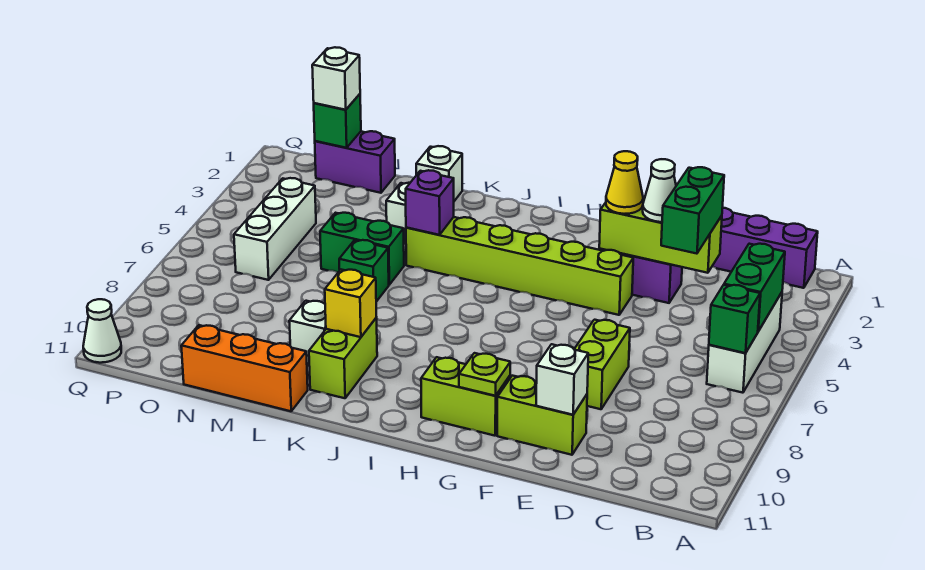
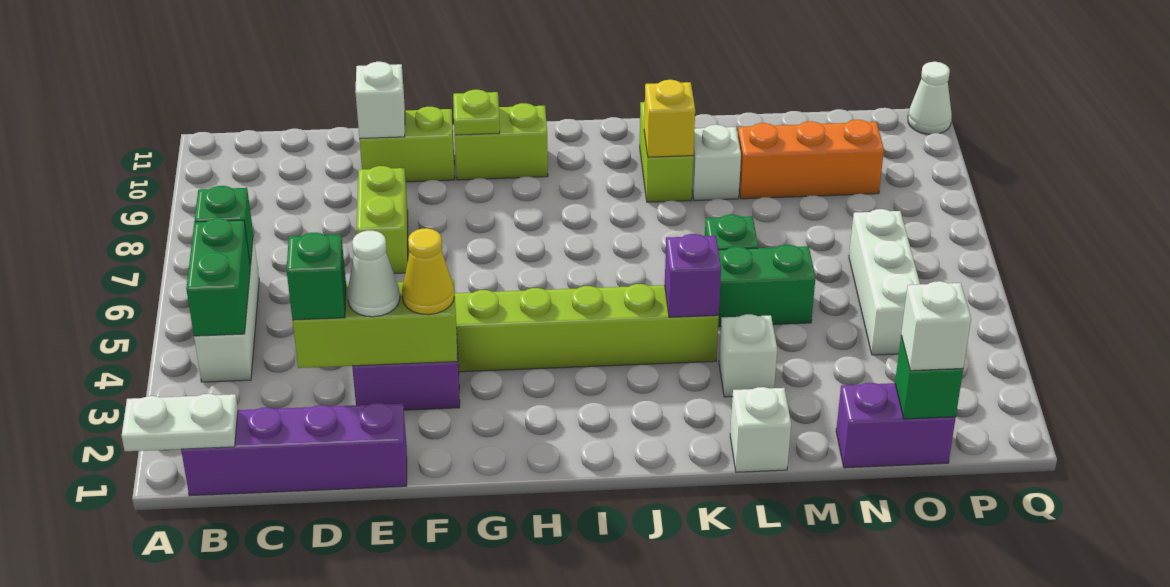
none -> white plate A1:B1 level 2
green brick D3:D4 level 3 -> green brick D3 level 3
orange brick L11:N11 level 1 -> orange brick M9:O9 level 1

